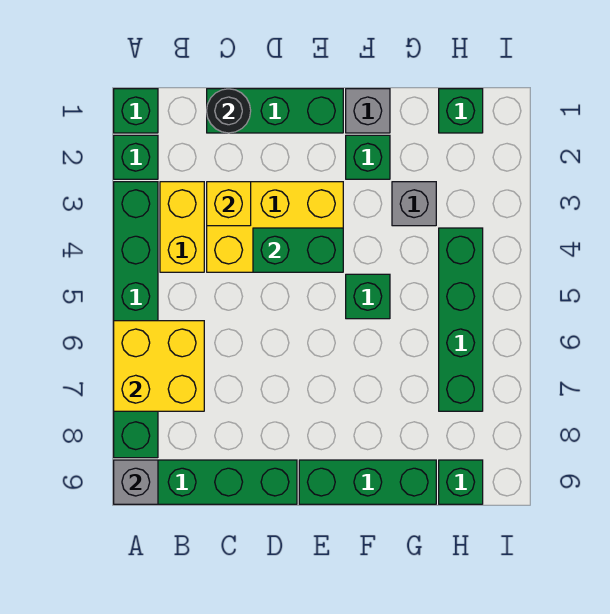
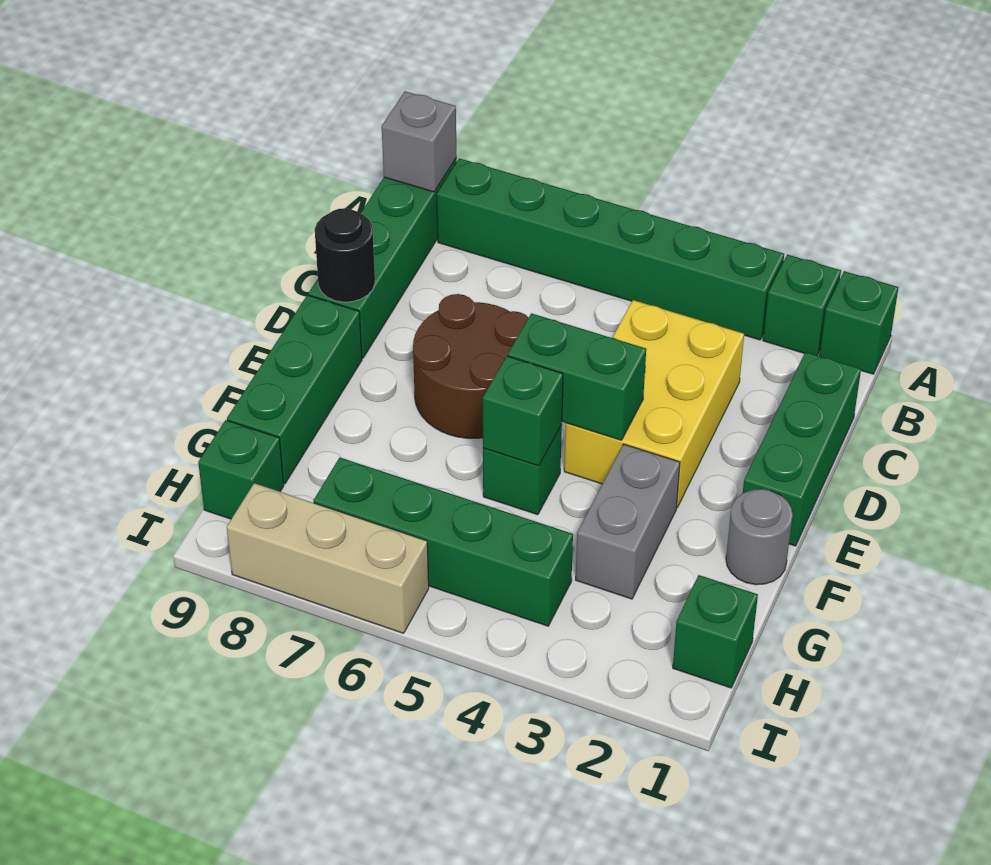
yellow brick A6:B7 level 2 -> none
yellow brick B3:B4 level 1 -> none
black round brick C1 level 2 -> black round brick D9 level 2
yellow brick C3 level 2 -> none
green brick D4:E4 level 2 -> green brick E4:E5 level 2
none -> brown round brick D6:E7 level 1
grey brick F1 level 1 -> grey round brick F1 level 1
green brick F2 level 1 -> green brick F5 level 2
grey brick G3 level 1 -> grey brick F3:G3 level 1
none -> tan brick I6:I8 level 1

